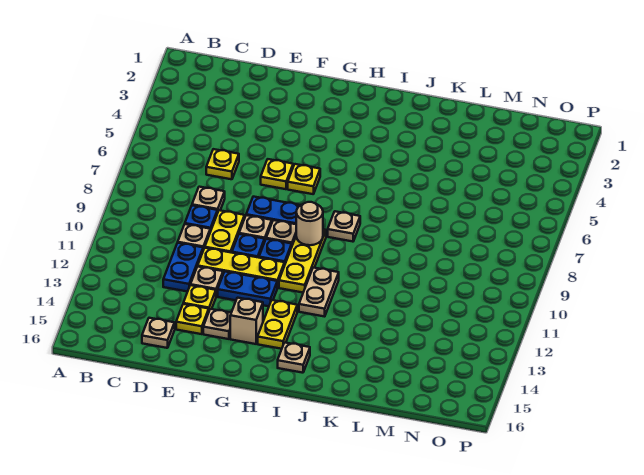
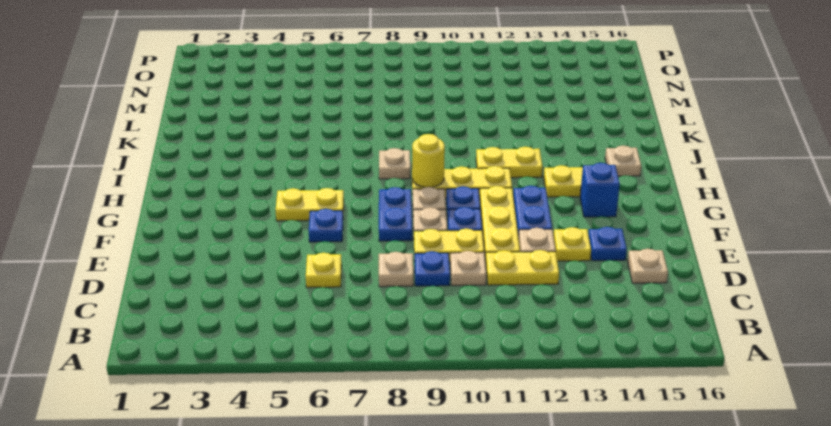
blue plate D11:D12 level 1 -> yellow plate D11:D12 level 1
yellow plate E14 level 1 -> blue plate E14 level 1
yellow plate F6 level 1 -> blue plate F6 level 1
tan plate F14 level 1 -> none
yellow plate G6 level 1 -> yellow plate G5:G6 level 1
tan brick G14 level 1 -> blue brick G14 level 1
tan round brick H9 level 2 -> yellow round brick H9 level 2
tan plate I11:I12 level 1 -> yellow plate I11:I12 level 1

